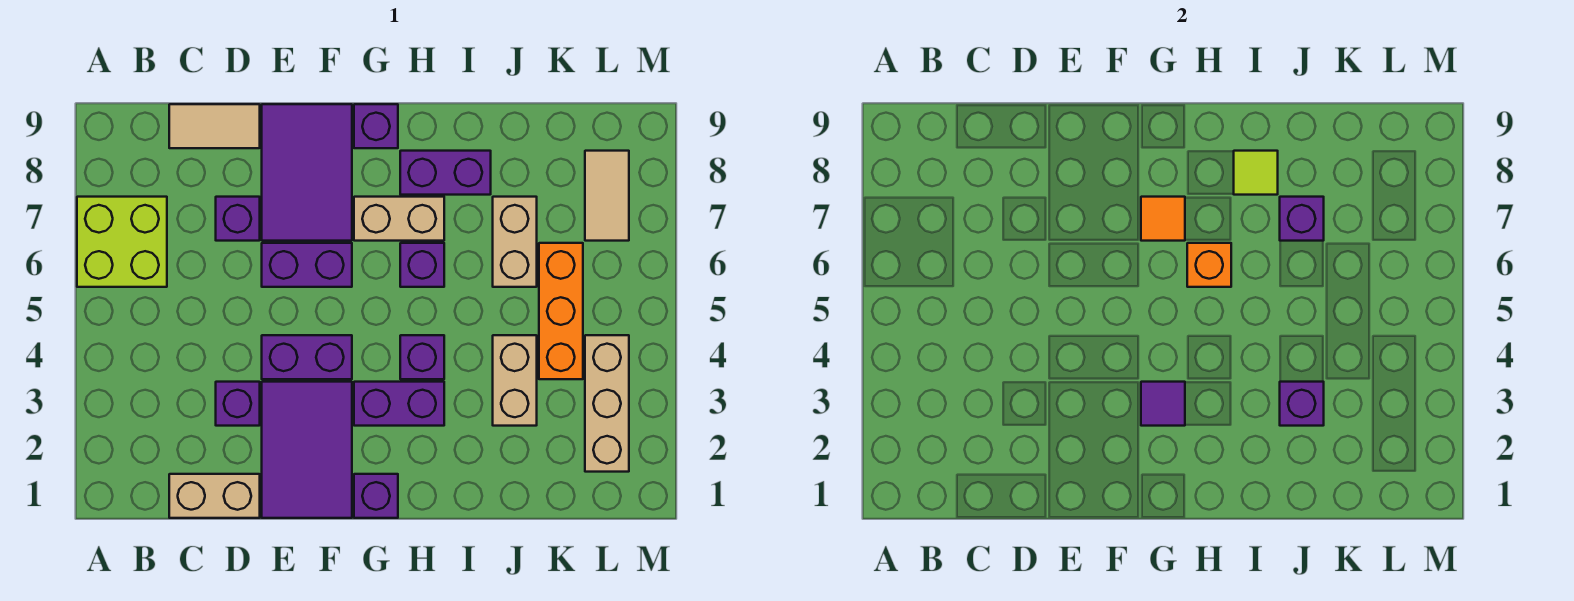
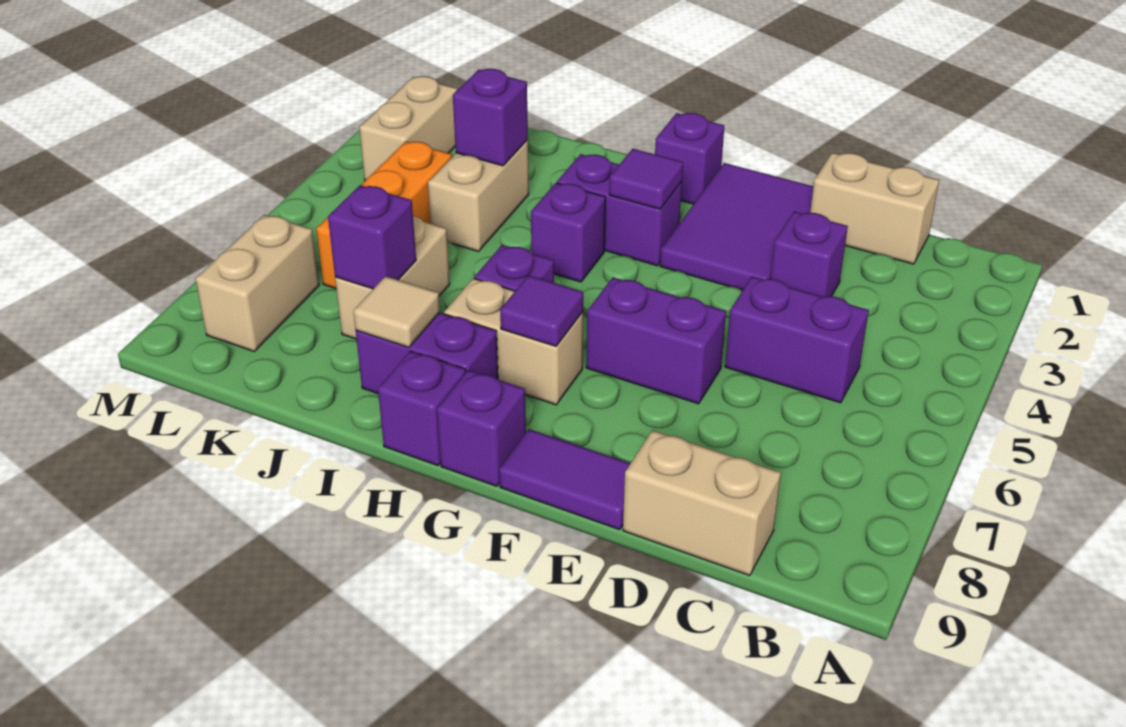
lime brick A6:B7 level 1 -> none
tan tile C9:D9 level 1 -> tan brick C9:D9 level 1
purple brick D7 level 1 -> purple brick H9 level 1
purple brick E4:F4 level 1 -> purple brick C5:D5 level 1
purple tile E7:F9 level 1 -> purple tile E9:F9 level 1
orange tile G7 level 2 -> purple tile G7 level 2
orange brick H6 level 2 -> none
lime tile I8 level 2 -> tan tile I8 level 2
tan brick L2:L4 level 1 -> tan brick L2:L3 level 1
tan tile L7:L8 level 1 -> tan brick L7:L8 level 1

